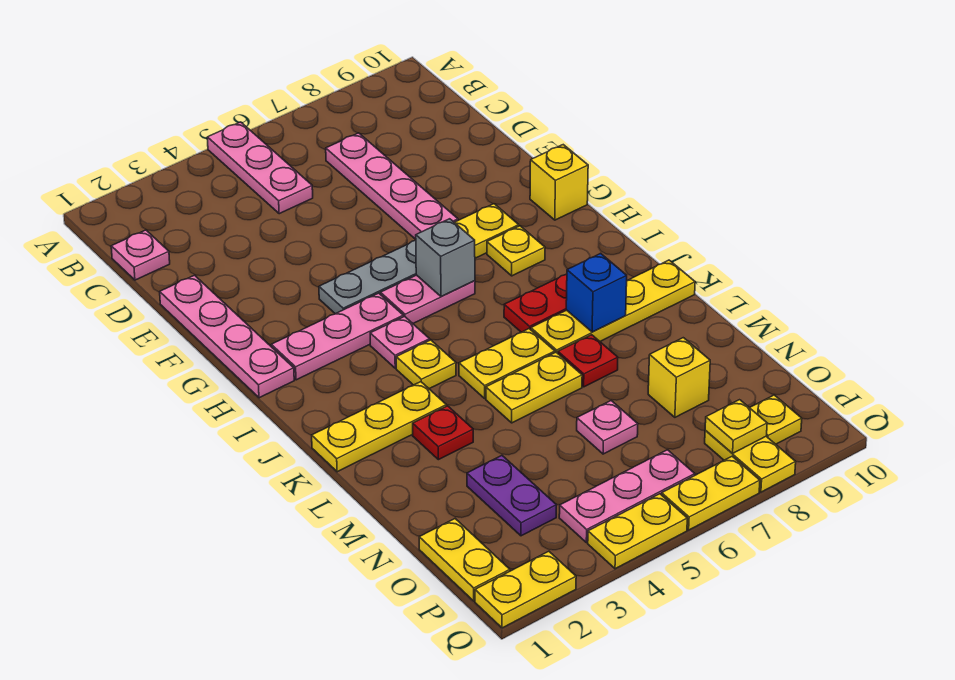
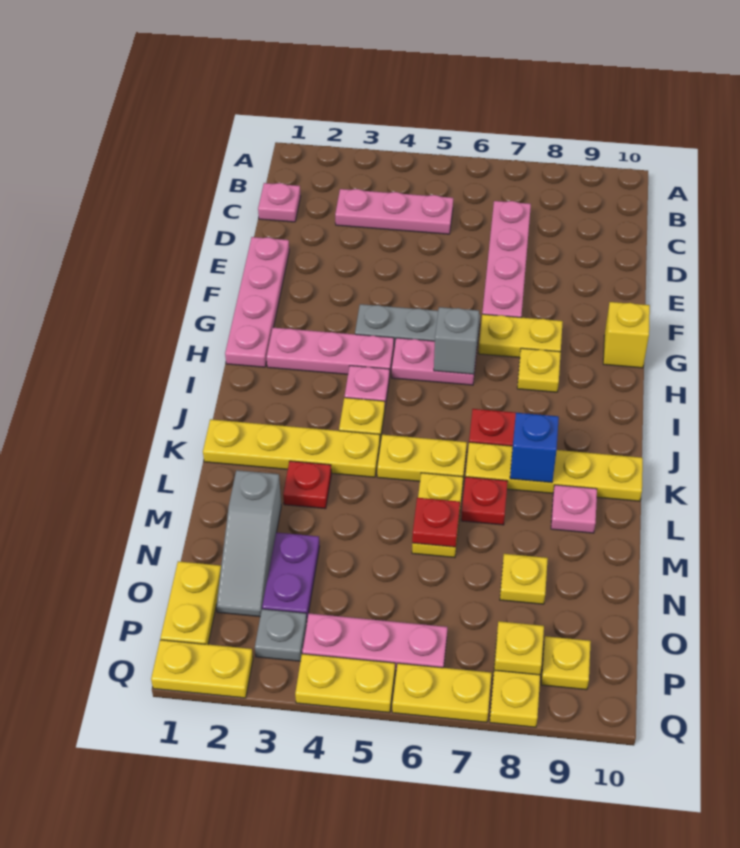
pink plate A5:C5 level 1 -> pink plate C3:C5 level 1
yellow plate K1:K3 level 1 -> yellow plate K1:K4 level 1
yellow plate L5:L6 level 1 -> yellow plate L6:M6 level 1
none -> grey slope M2:O2 level 1 top M
none -> red plate M6 level 2
pink plate N6 level 1 -> pink plate L9 level 1
yellow brick N8 level 1 -> yellow plate N8 level 1
none -> grey plate P3 level 1

